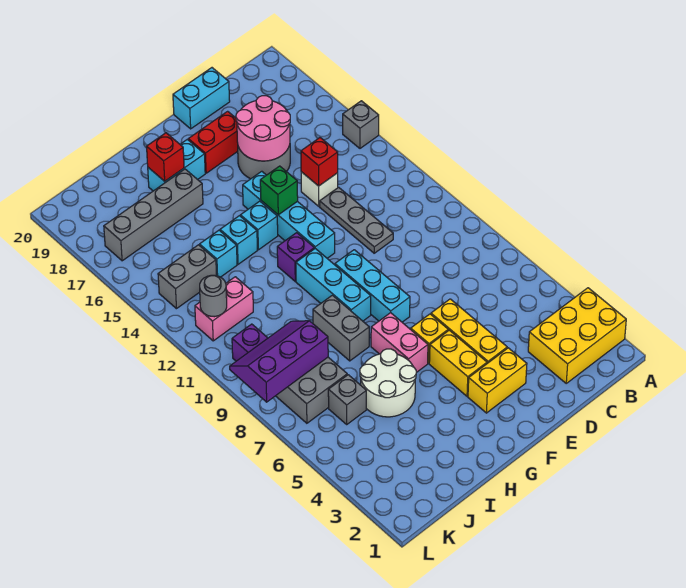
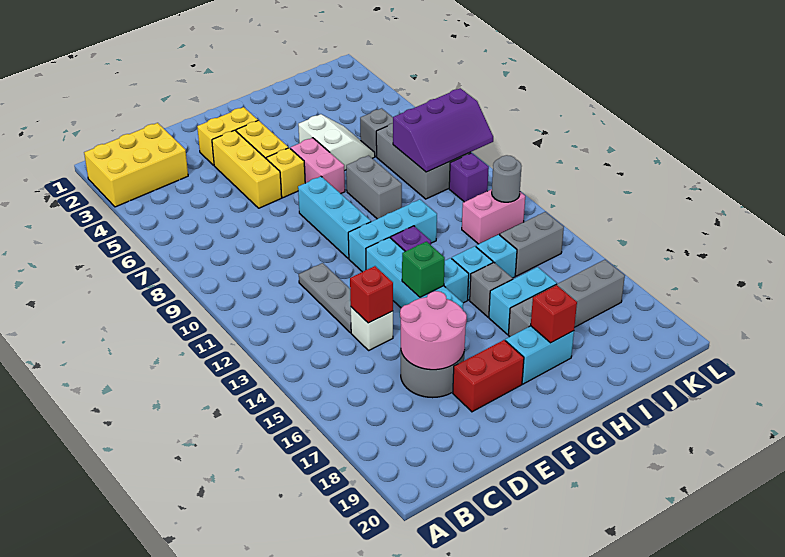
grey brick A15 level 1 -> grey brick H15 level 1
cyan brick D20:E20 level 1 -> cyan brick H16:I16 level 1
cyan brick G9:G11 level 1 -> cyan brick F11:H11 level 1
white round brick H5:I6 level 1 -> white slope H5:I6 level 1 top H

